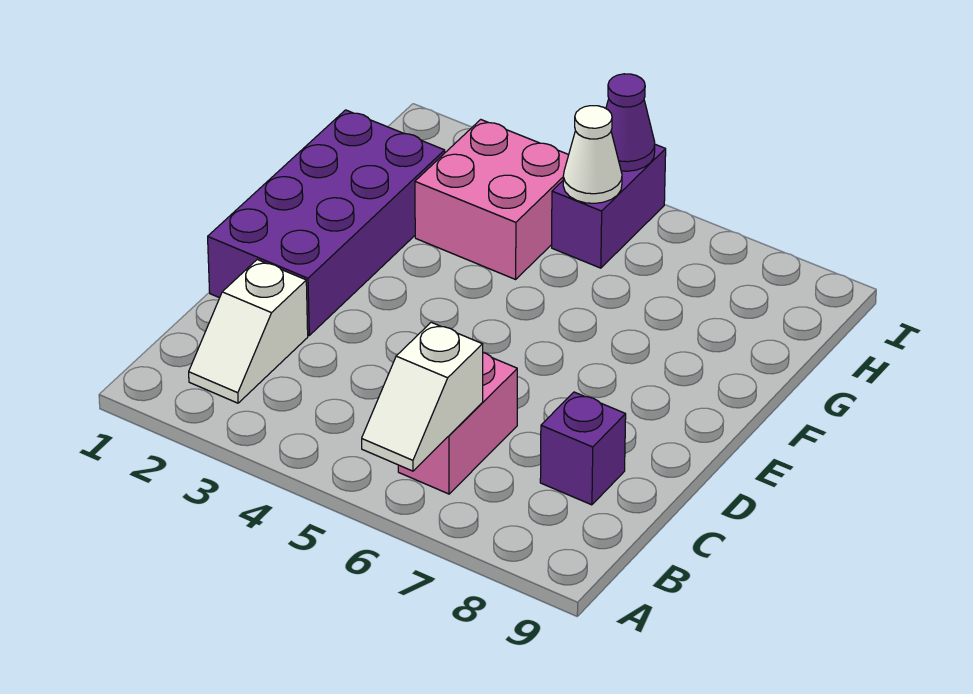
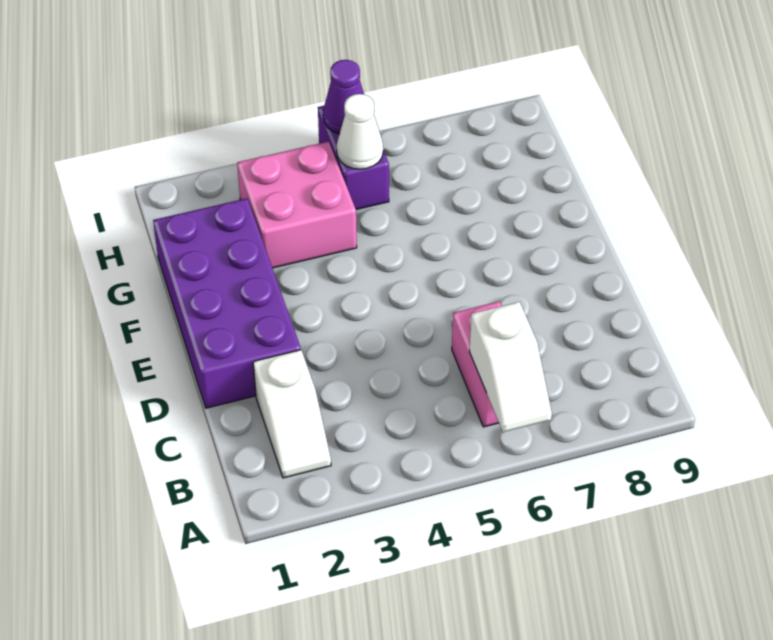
purple brick C8 level 1 -> none

